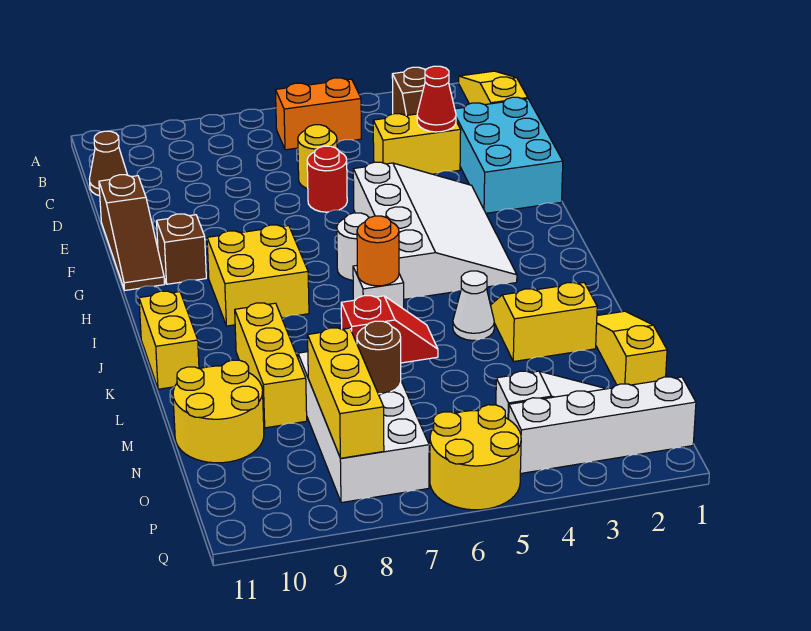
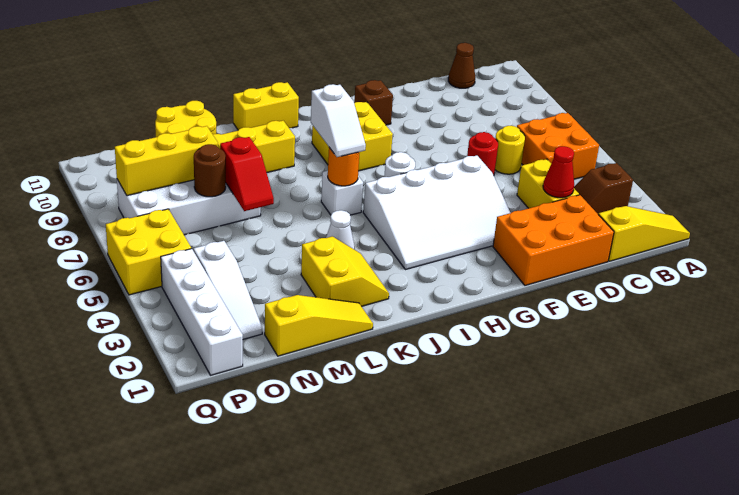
orange brick B5:B6 level 1 -> orange brick B5:C6 level 1
cyan brick D1:F2 level 1 -> orange brick D1:F2 level 1
brown slope E11:G11 level 1 top E -> none
none -> white slope J6:J7 level 3 top 7
yellow round brick P5:Q6 level 1 -> yellow brick P5:Q6 level 1

